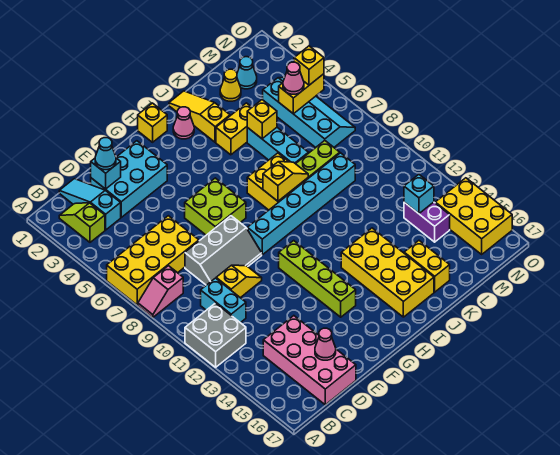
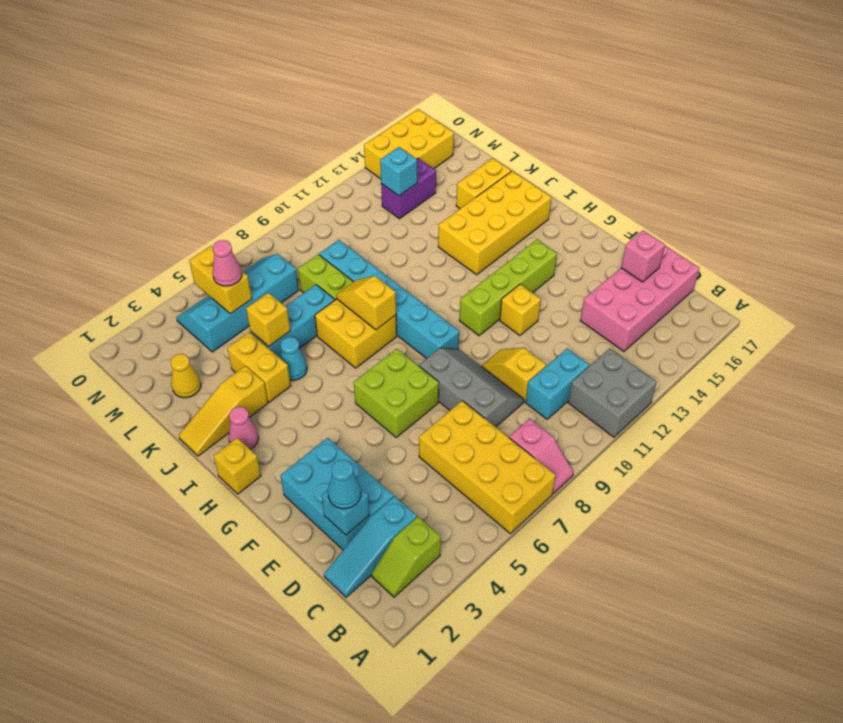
pink cone D16 level 2 -> pink brick D16 level 2
cyan cone M2 level 1 -> cyan cone J5 level 1
yellow brick N5 level 3 -> yellow brick F12 level 1

